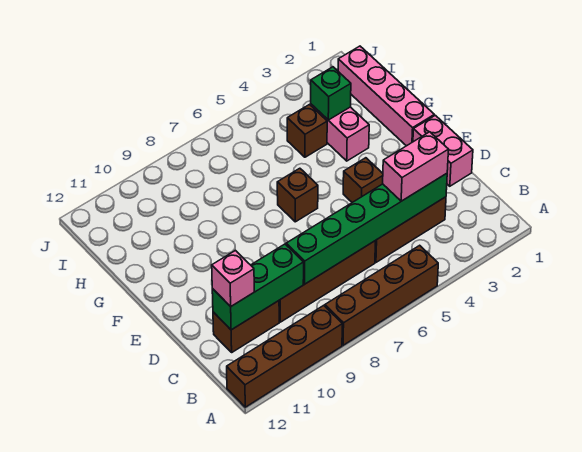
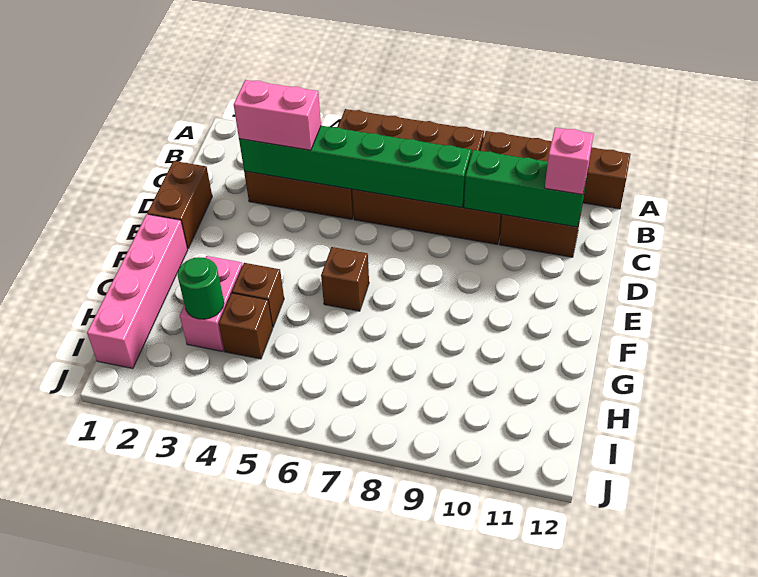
pink brick D1:E1 level 1 -> brown brick D1:E1 level 1
brown brick E4 level 1 -> brown brick G4 level 1
green brick H3 level 2 -> green round brick H3 level 2

